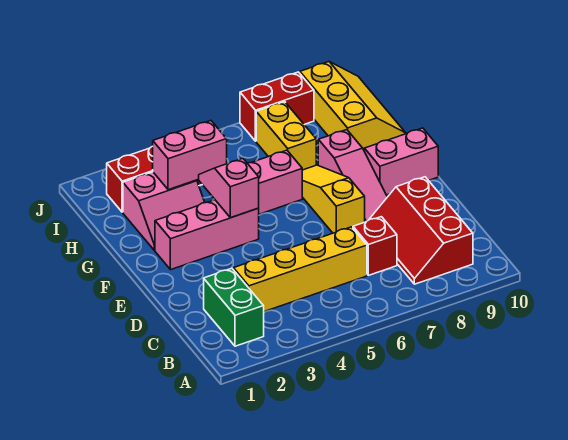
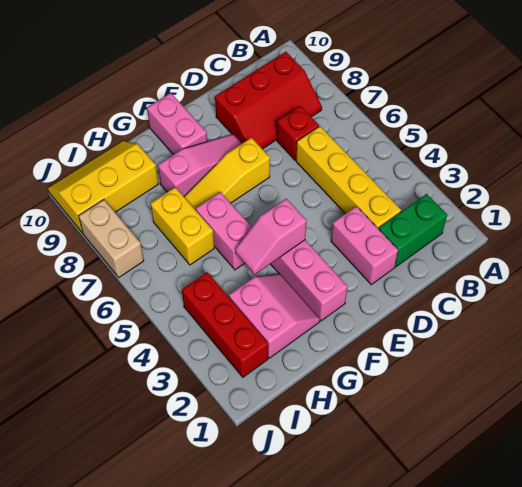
pink brick H3:H4 level 2 -> pink brick D2:D3 level 1
yellow brick H7:I7 level 1 -> yellow brick H6:H7 level 1
red brick J7:J8 level 1 -> tan brick J7:J8 level 1

